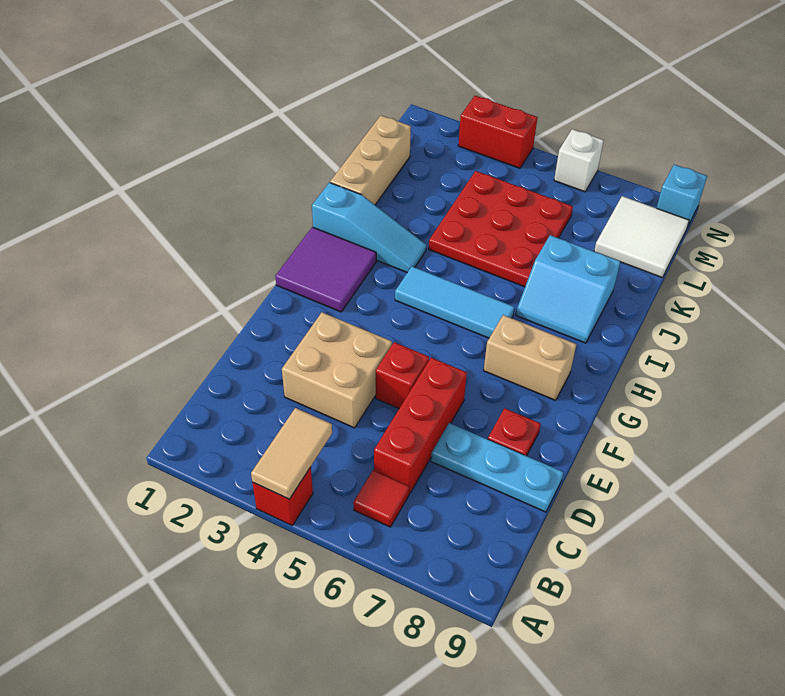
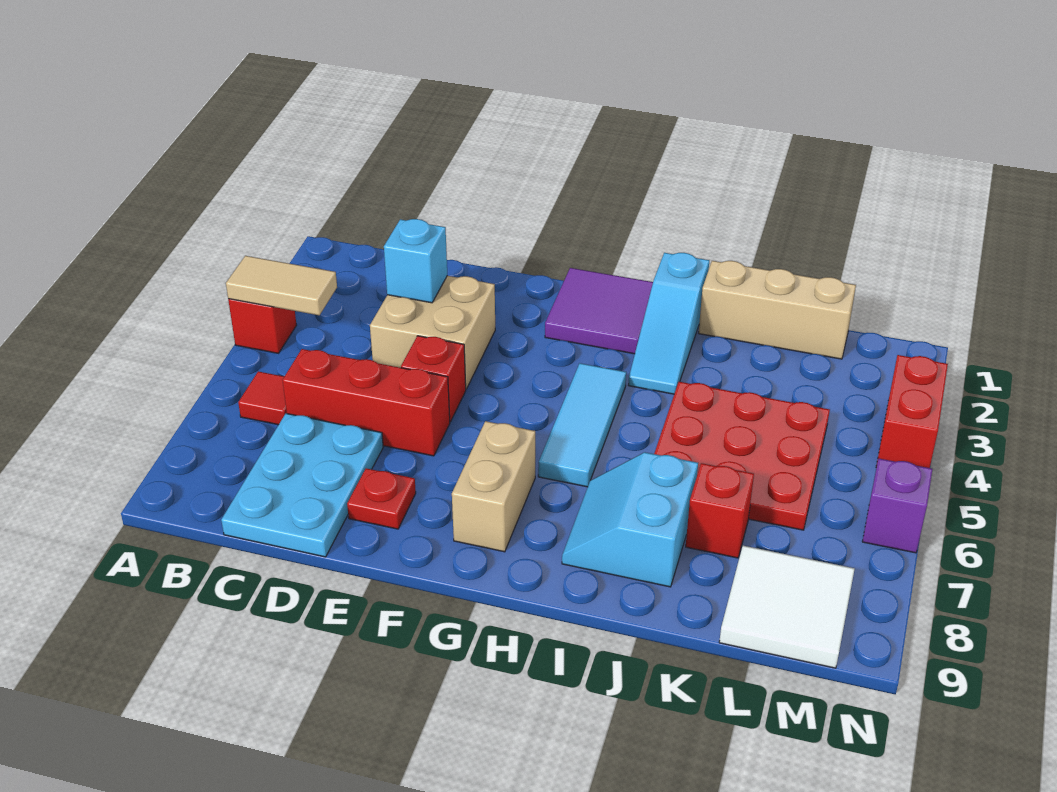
cyan plate D7:D9 level 1 -> cyan plate C7:D9 level 1
none -> red brick K7 level 1
white brick N6 level 1 -> purple brick N6 level 1
cyan brick N9 level 1 -> cyan brick D3 level 2

